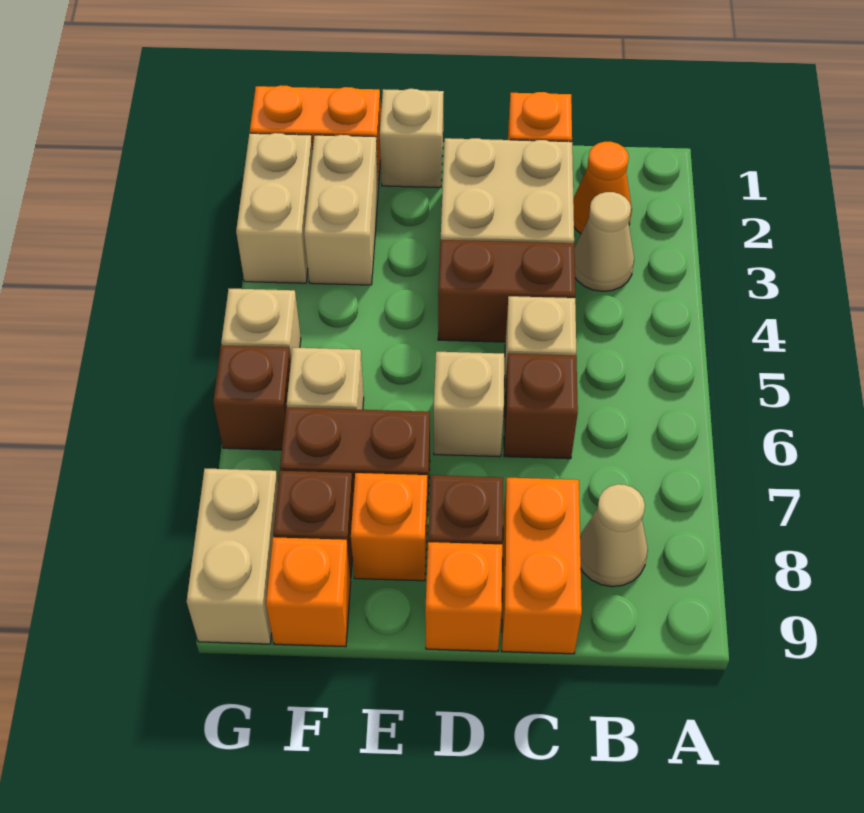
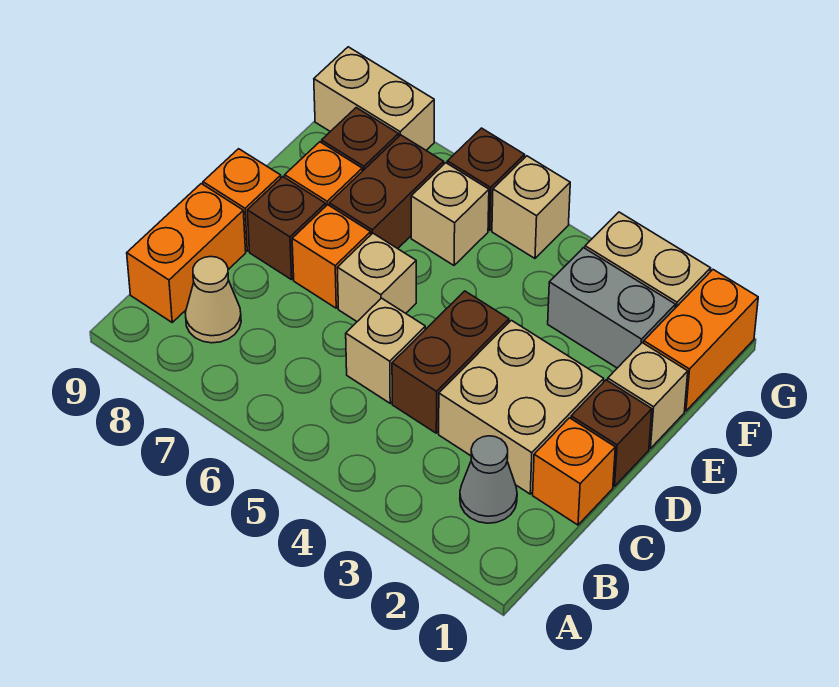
orange cone B2 level 1 -> grey cone B2 level 1
tan cone B3 level 1 -> none
brown brick C6 level 1 -> brown brick D1 level 1
orange brick C8:C9 level 1 -> orange brick B9:C9 level 1
tan brick F2:F3 level 1 -> grey brick F2:F3 level 1
orange brick F9 level 1 -> orange brick D7 level 1

